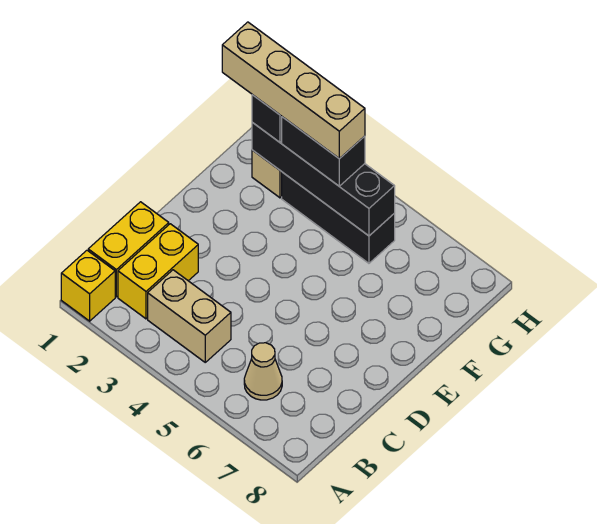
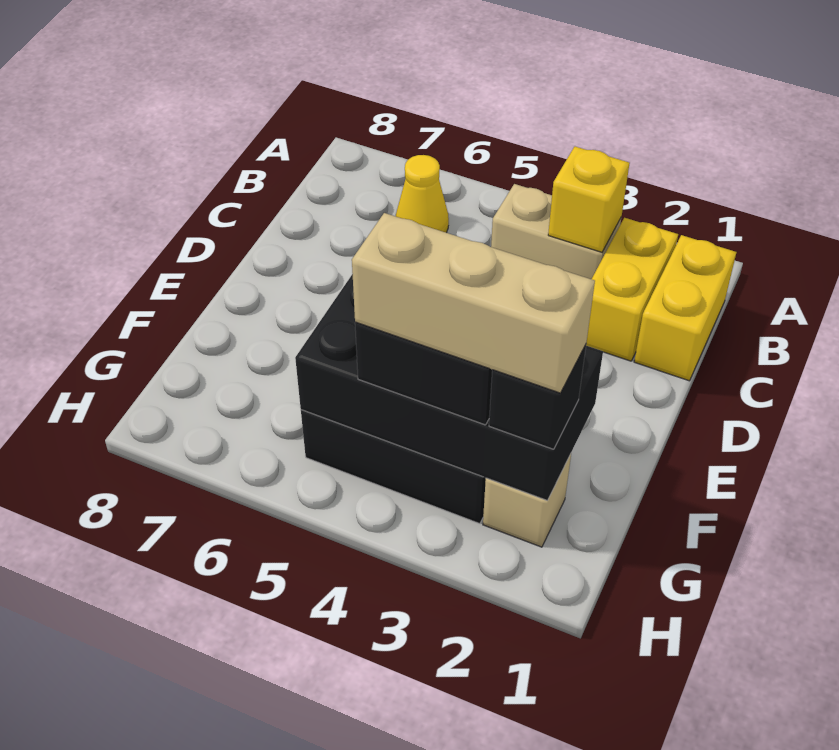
yellow brick A1 level 1 -> yellow brick B3 level 2
tan cone B6 level 1 -> yellow cone B6 level 1
tan brick G1:G4 level 4 -> tan brick G2:G4 level 4
black brick G2:G5 level 2 -> black brick F2:G5 level 2

